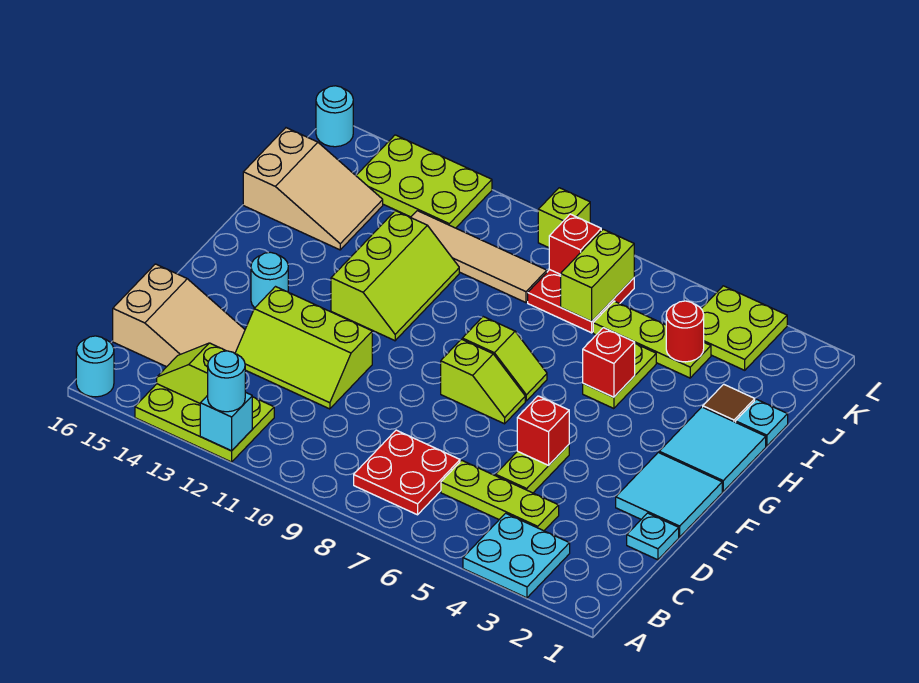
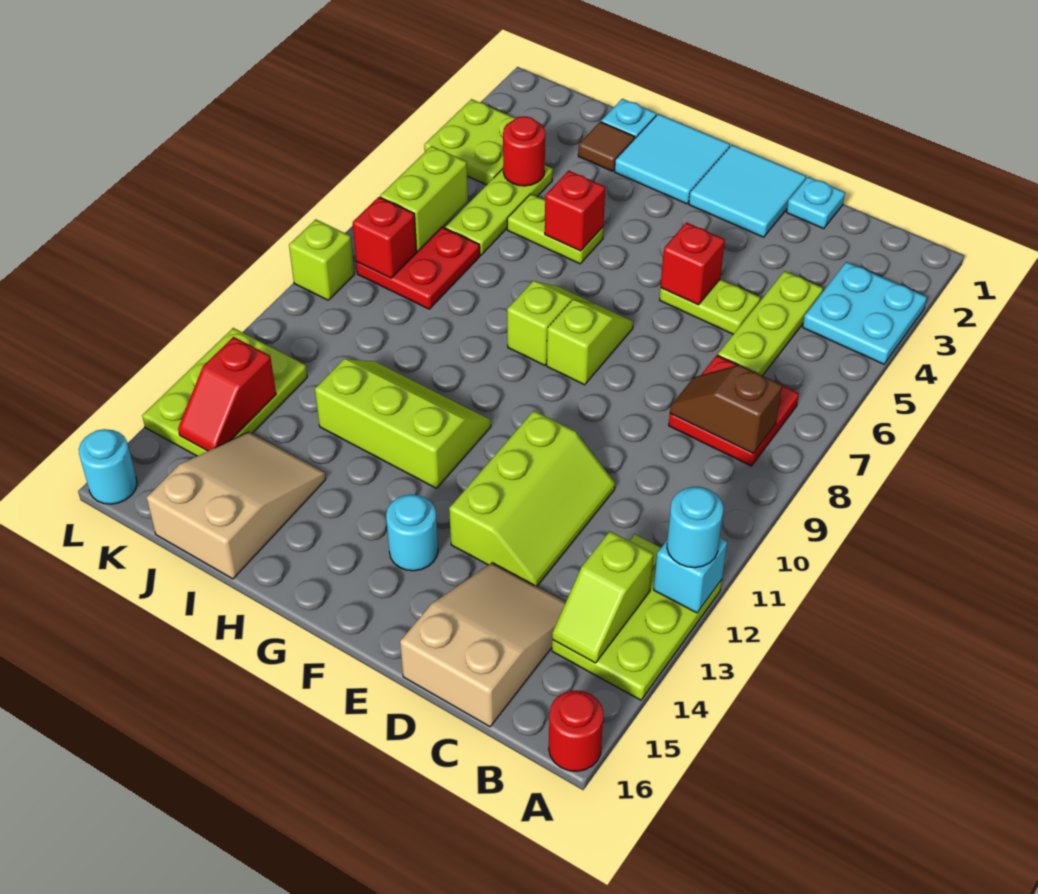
cyan round brick A16 level 1 -> red round brick A16 level 1
none -> brown slope B8:C8 level 2 top B
lime brick J7:K7 level 2 -> lime brick K6:K7 level 2
tan tile J9:J12 level 1 -> none
none -> red slope K13:K14 level 2 top 13

